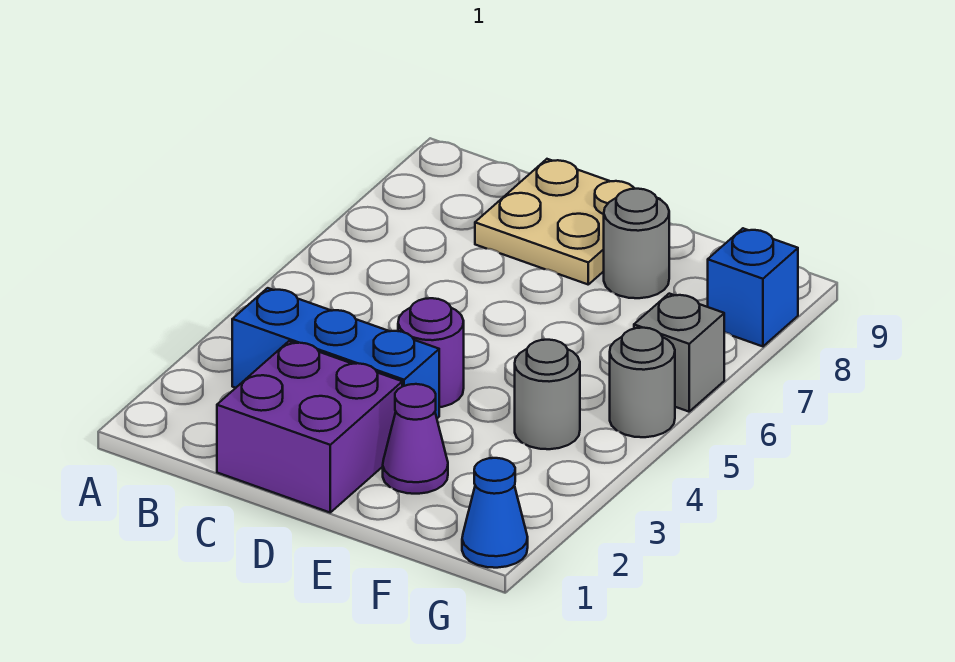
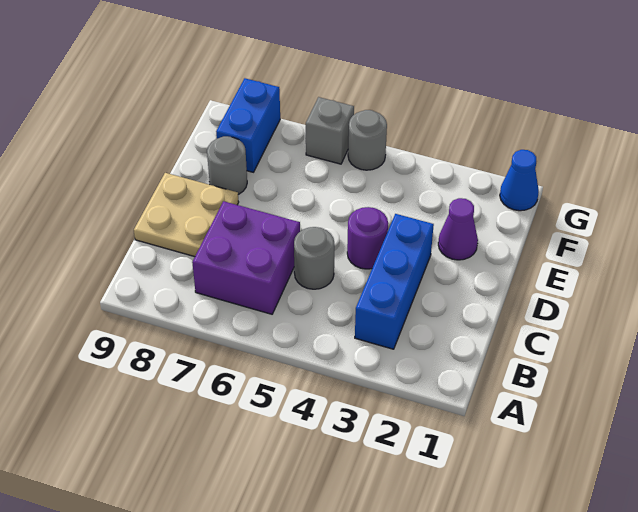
purple brick C1:D2 level 1 -> purple brick B6:C7 level 1
grey round brick F4 level 1 -> grey round brick C5 level 1
blue brick G8 level 1 -> blue brick F8:G8 level 1

